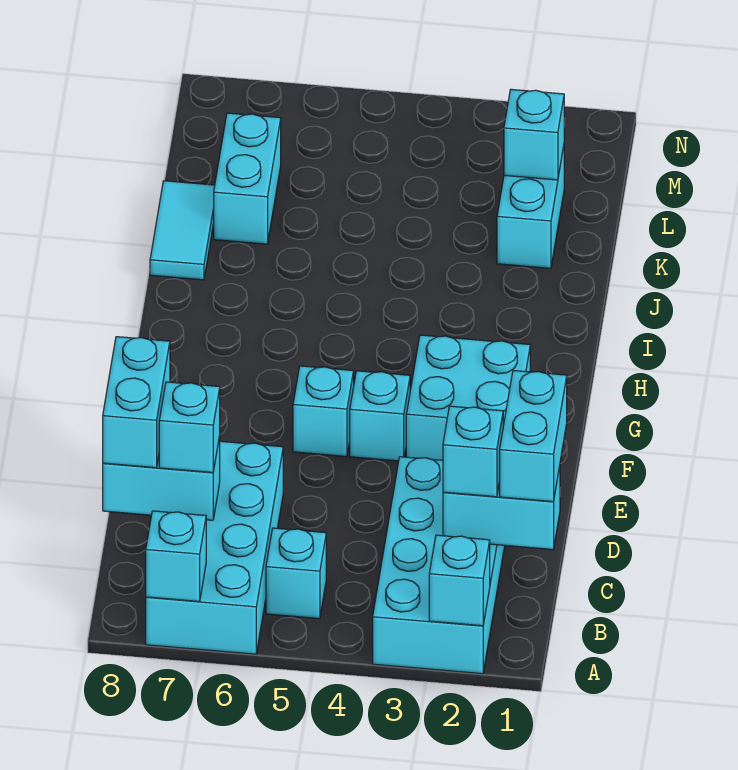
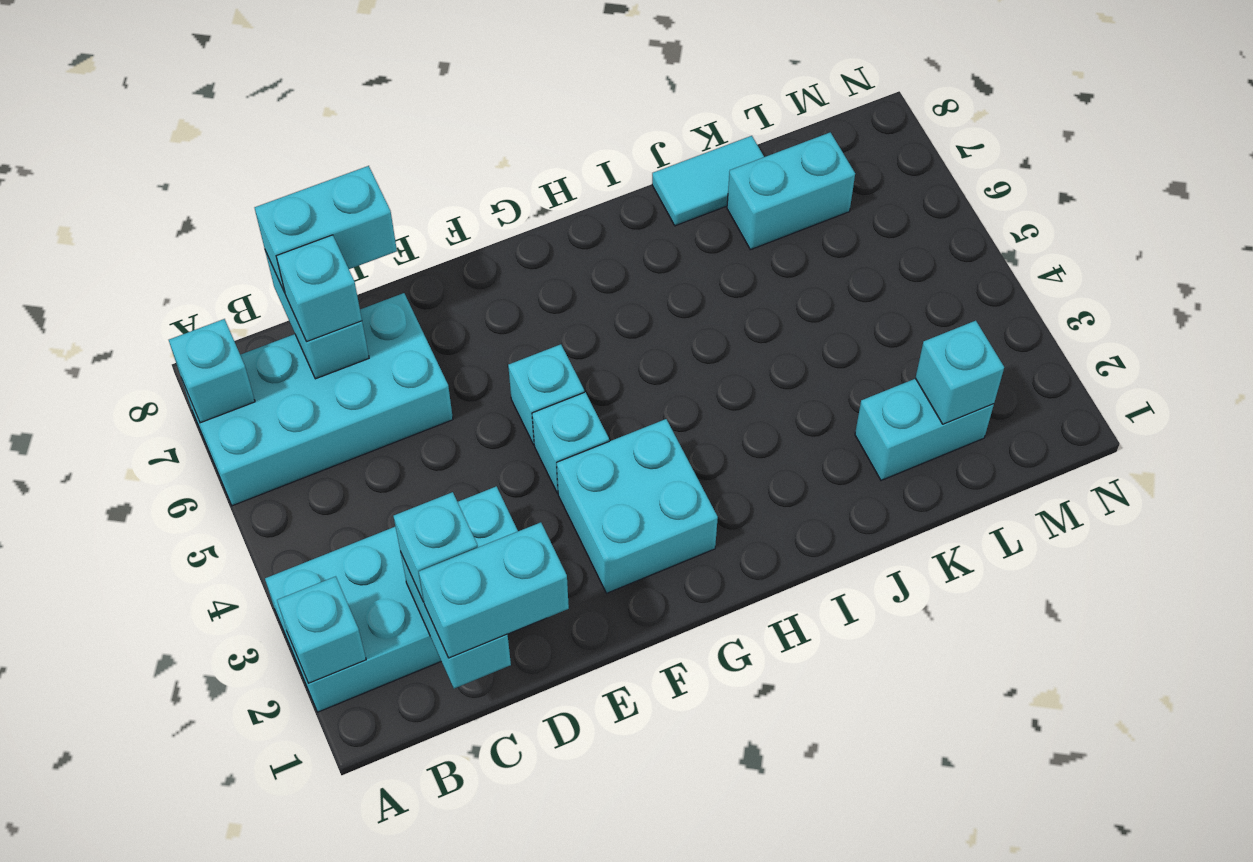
cyan brick B5 level 1 -> none

